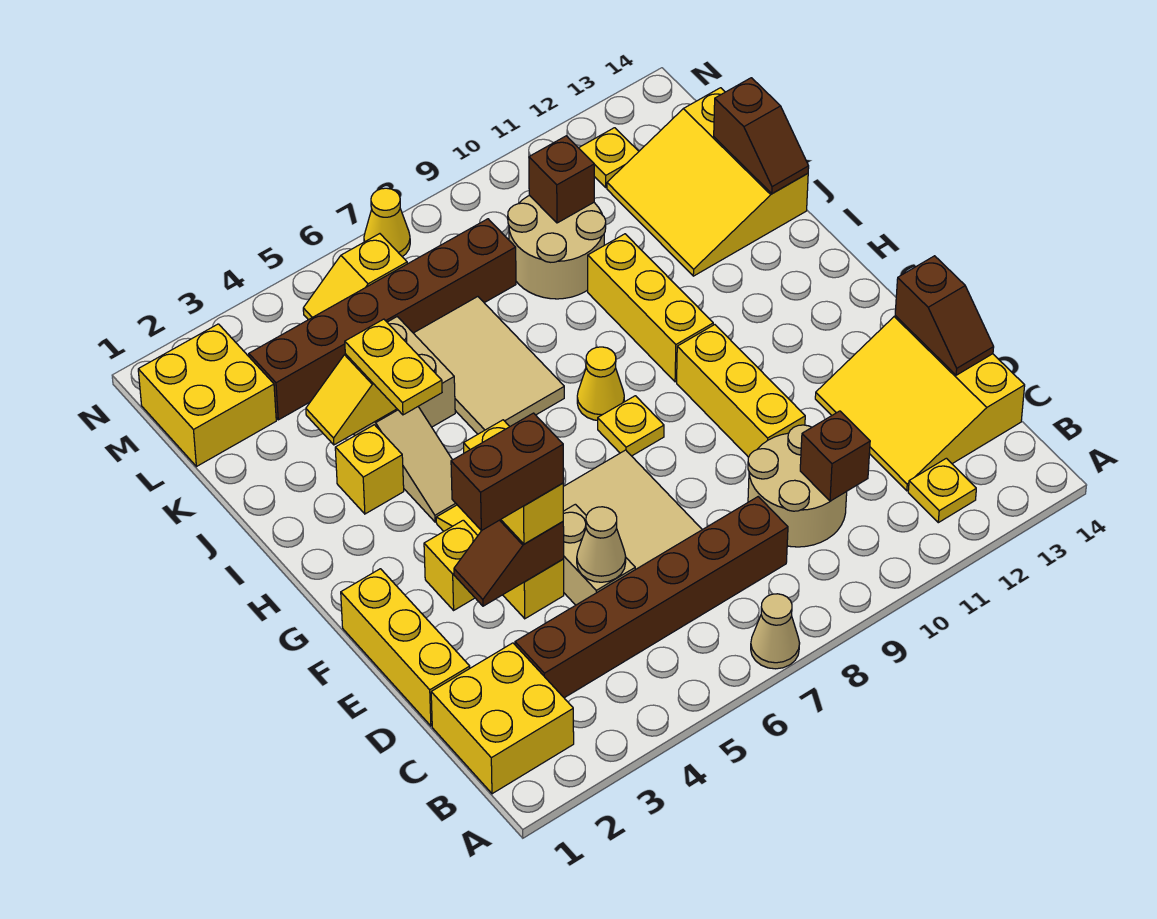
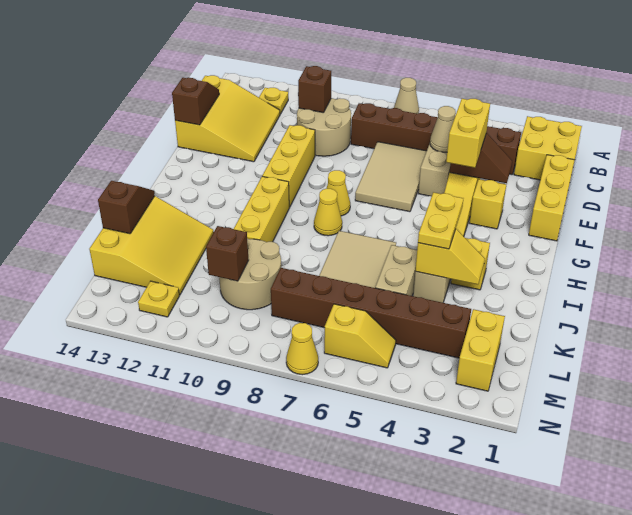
brown brick E3:E4 level 4 -> none
yellow plate G8 level 1 -> yellow cone G8 level 1
yellow brick L1:M2 level 1 -> yellow brick L2:M2 level 1

